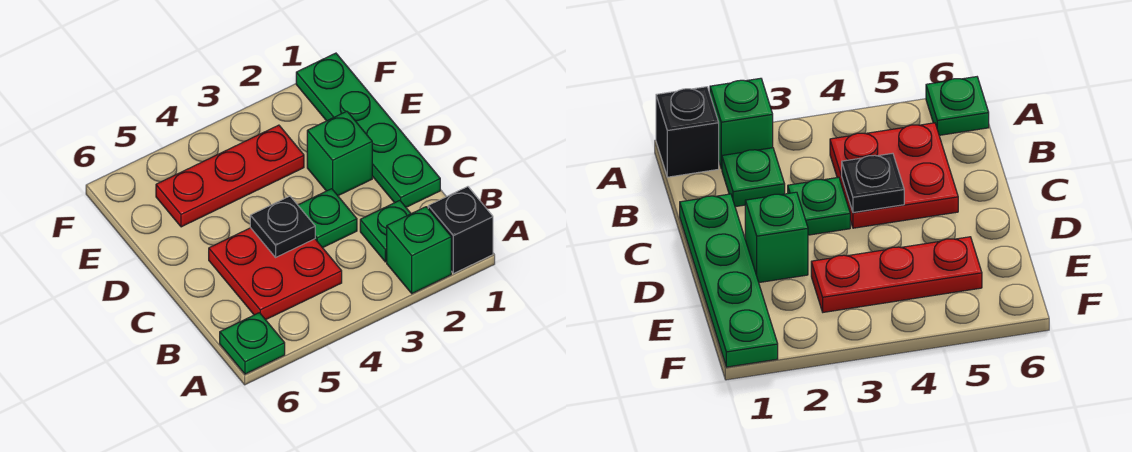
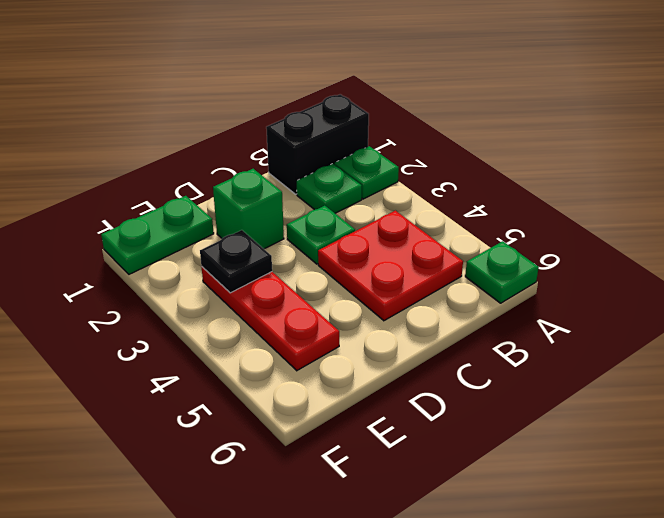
black brick A1 level 1 -> black brick A1:B1 level 1
green brick A2 level 1 -> green plate A2 level 1
green plate C1:F1 level 1 -> green plate E1:F1 level 1
black plate C4 level 2 -> black plate E3 level 2

